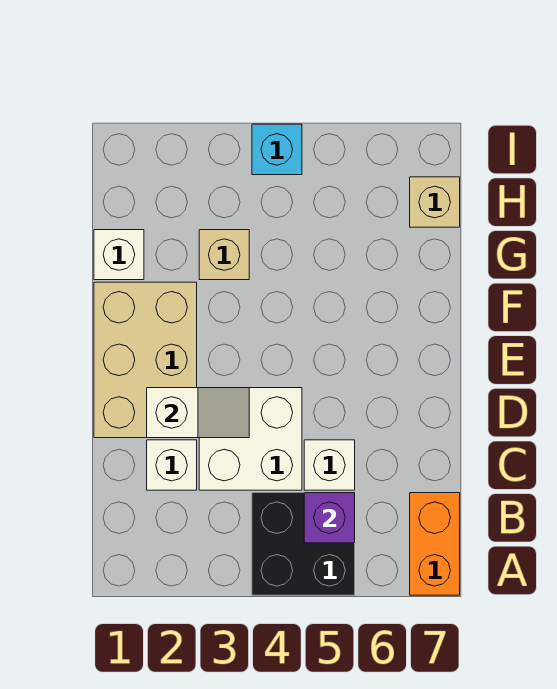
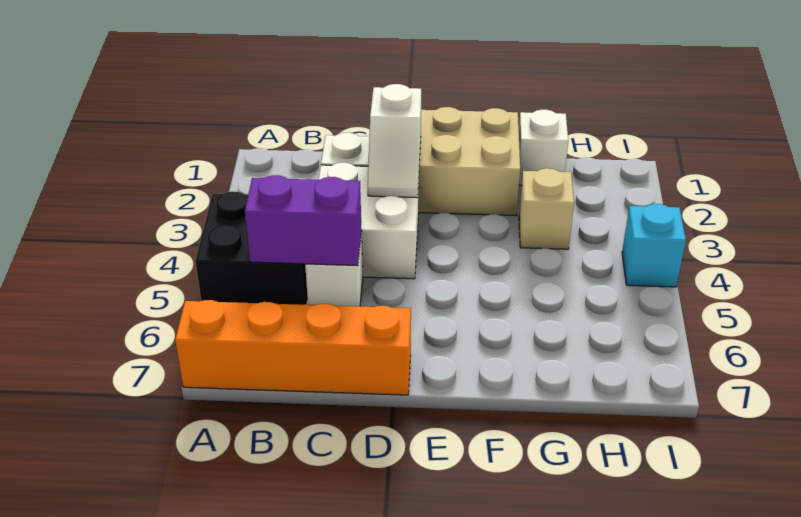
orange brick A7:B7 level 1 -> orange brick A7:D7 level 1
purple brick B5 level 2 -> purple brick B5:C5 level 2
tan brick H7 level 1 -> none

